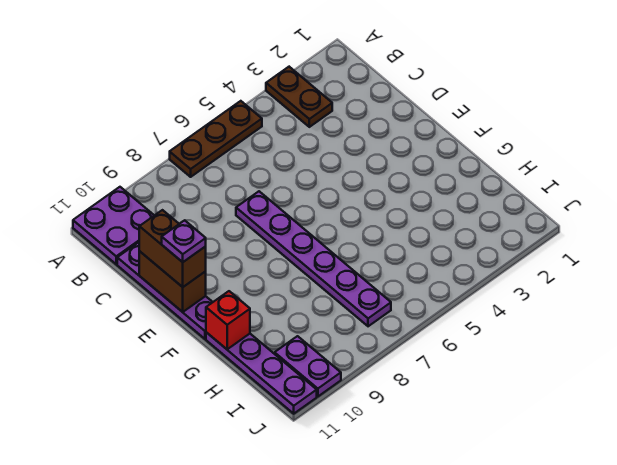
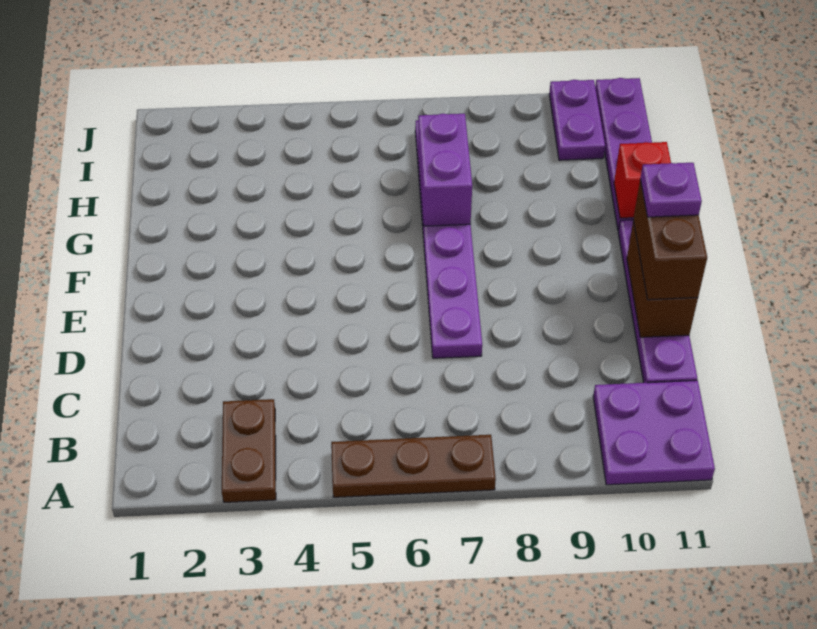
none -> purple brick G7:H7 level 2

